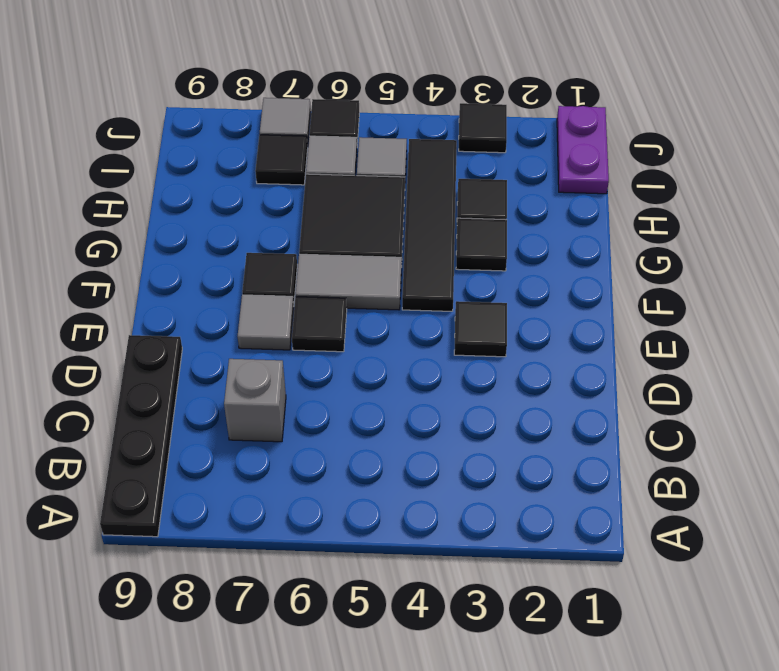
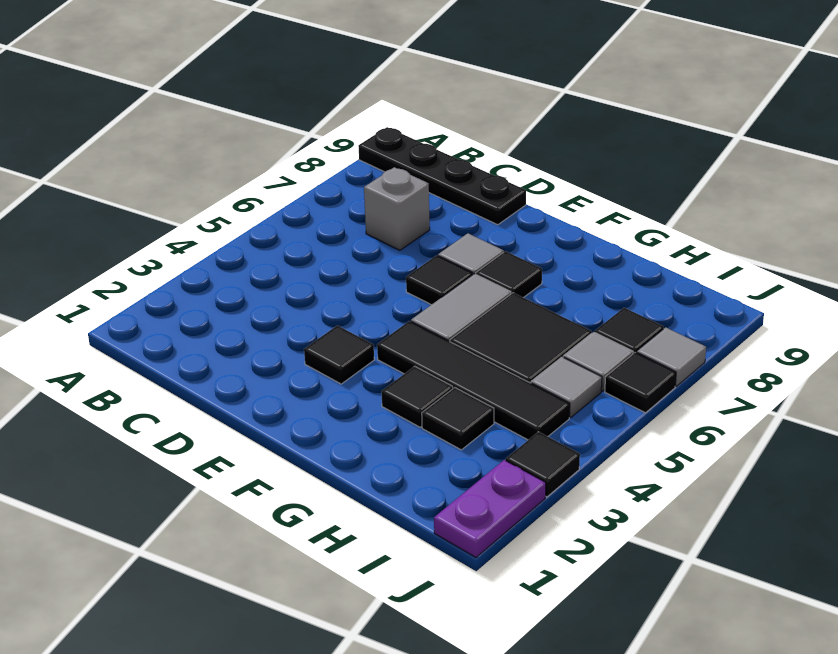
purple plate I1:J1 level 1 -> purple plate J1:J2 level 1

